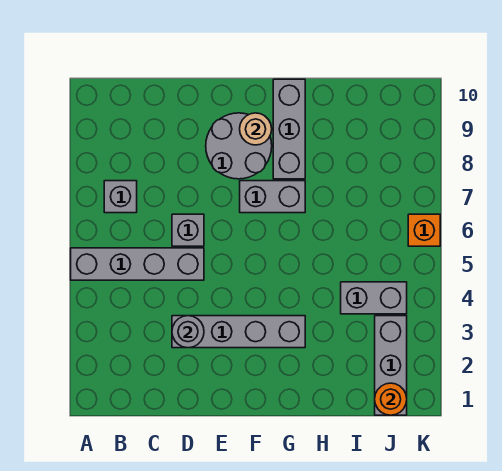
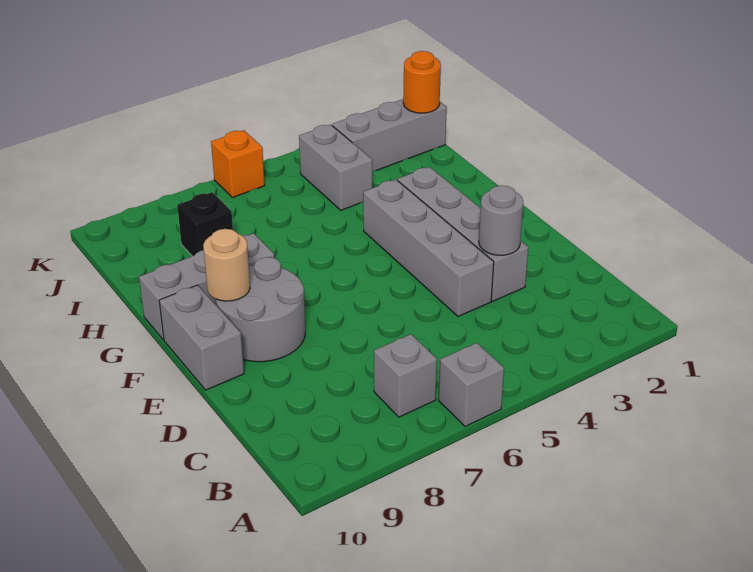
grey brick A5:D5 level 1 -> grey brick D4:G4 level 1
grey brick D6 level 1 -> grey brick A6 level 1
grey brick F7:G7 level 1 -> grey brick E10:F10 level 1
none -> black brick I8 level 1

